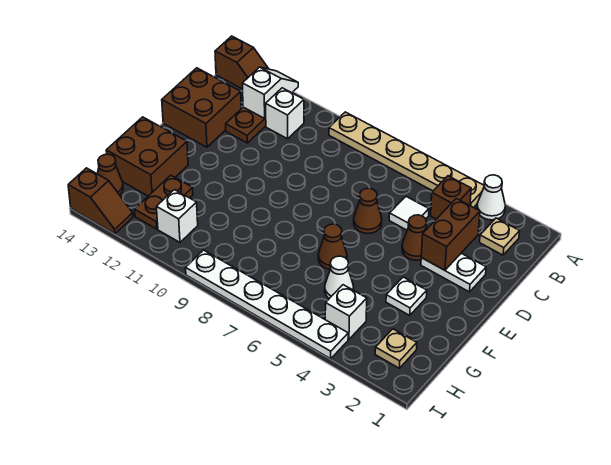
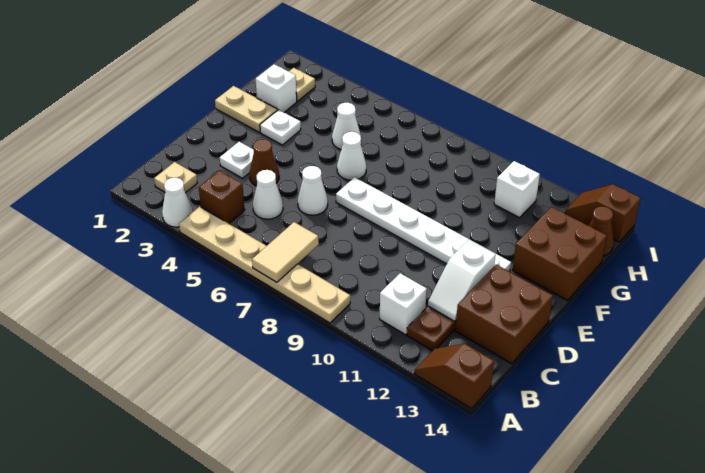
none -> tan tile A7:B7 level 2
white slope A12:B12 level 2 top B -> white slope C12:D12 level 2 top D
brown brick C3:D3 level 2 -> none
white tile C5 level 1 -> white cone C5 level 1
white plate D2:D3 level 1 -> white plate D3 level 1
brown cone D6 level 1 -> white cone D6 level 1
none -> tan plate F1:F2 level 1
brown cone F6 level 1 -> white cone F6 level 1
brown plate G12:H12 level 1 -> none
white brick H4 level 1 -> white brick G2 level 1
white plate I4:I9 level 1 -> white plate E7:E12 level 1

